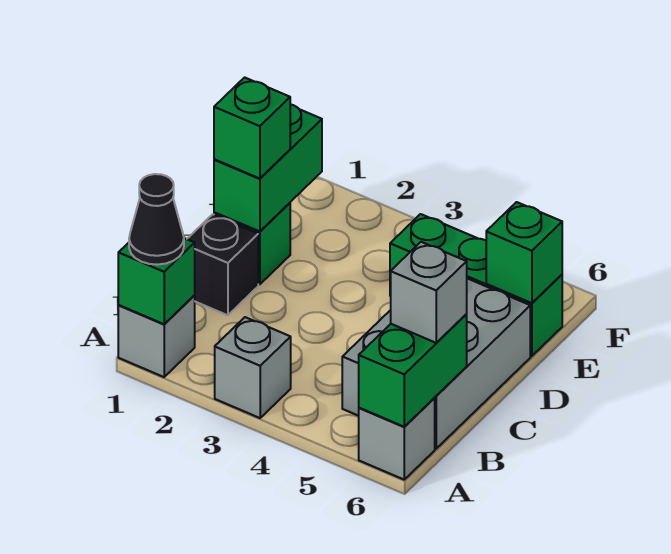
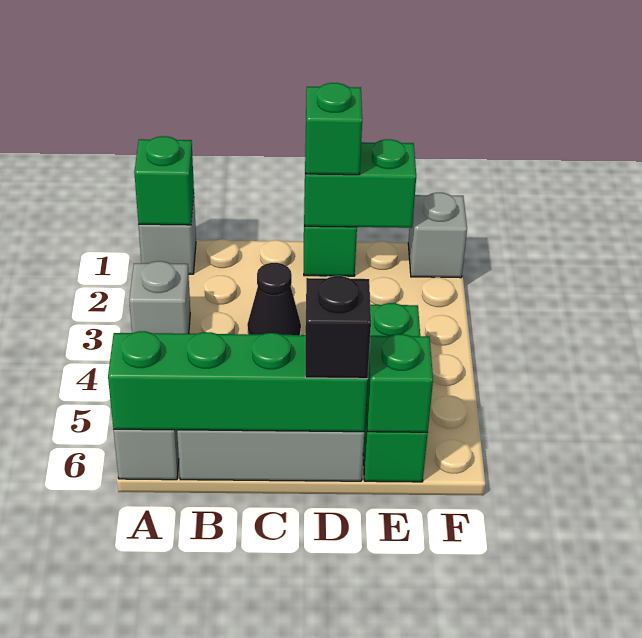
black cone A1 level 3 -> black cone C3 level 1
green brick A6:B6 level 2 -> green brick A6:D6 level 2
grey brick B6 level 3 -> grey brick F1 level 1
black brick C1 level 1 -> black brick D6 level 3

